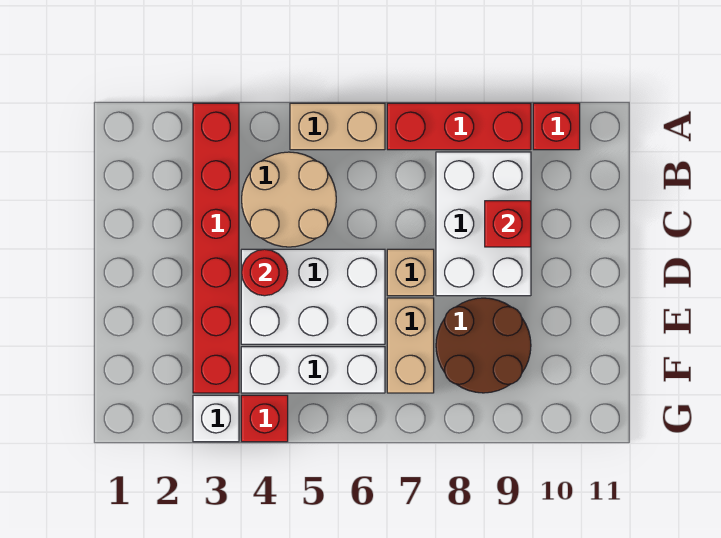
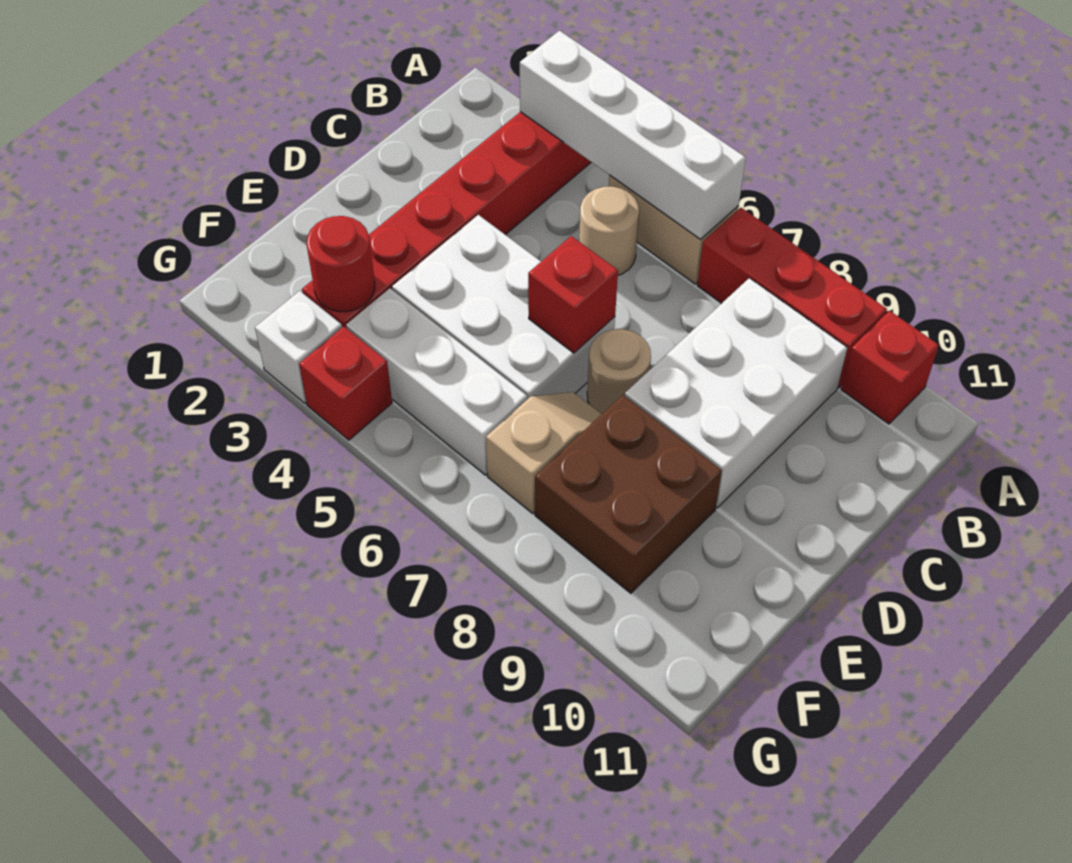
none -> white brick A3:A6 level 2
tan round brick B4:C5 level 1 -> tan round brick B5 level 1
red brick C9 level 2 -> red brick D6 level 2
red round brick D4 level 2 -> red round brick F3 level 2
tan brick D7 level 1 -> tan round brick D7 level 1
tan brick E7:F7 level 1 -> tan slope E7:F7 level 1 top F
brown round brick E8:F9 level 1 -> brown brick E8:F9 level 1

